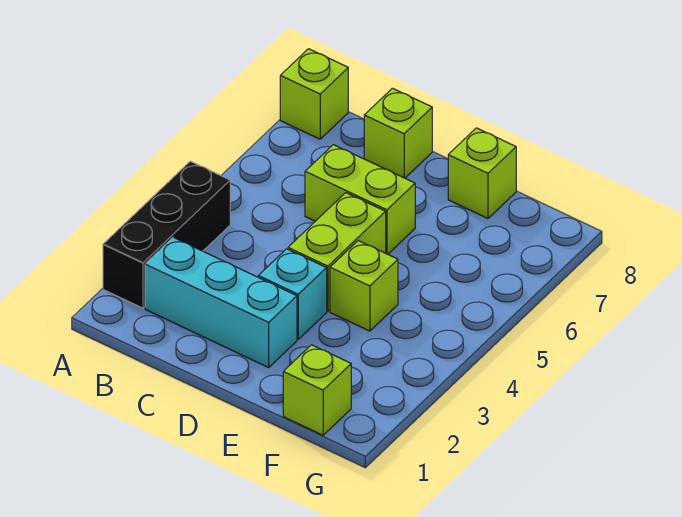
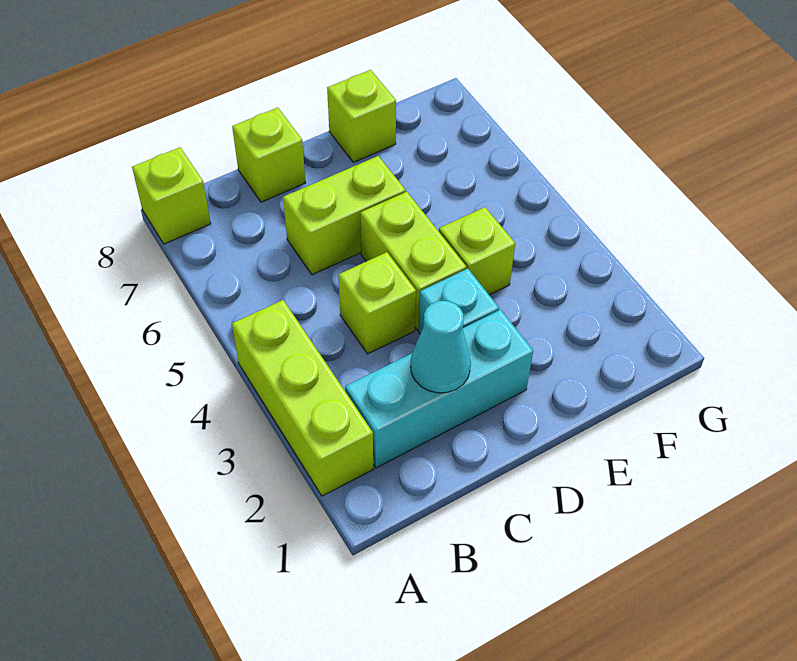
black brick A2:A4 level 1 -> lime brick A2:A4 level 1
none -> cyan cone C2 level 2
lime brick F1 level 1 -> lime brick C4 level 1

